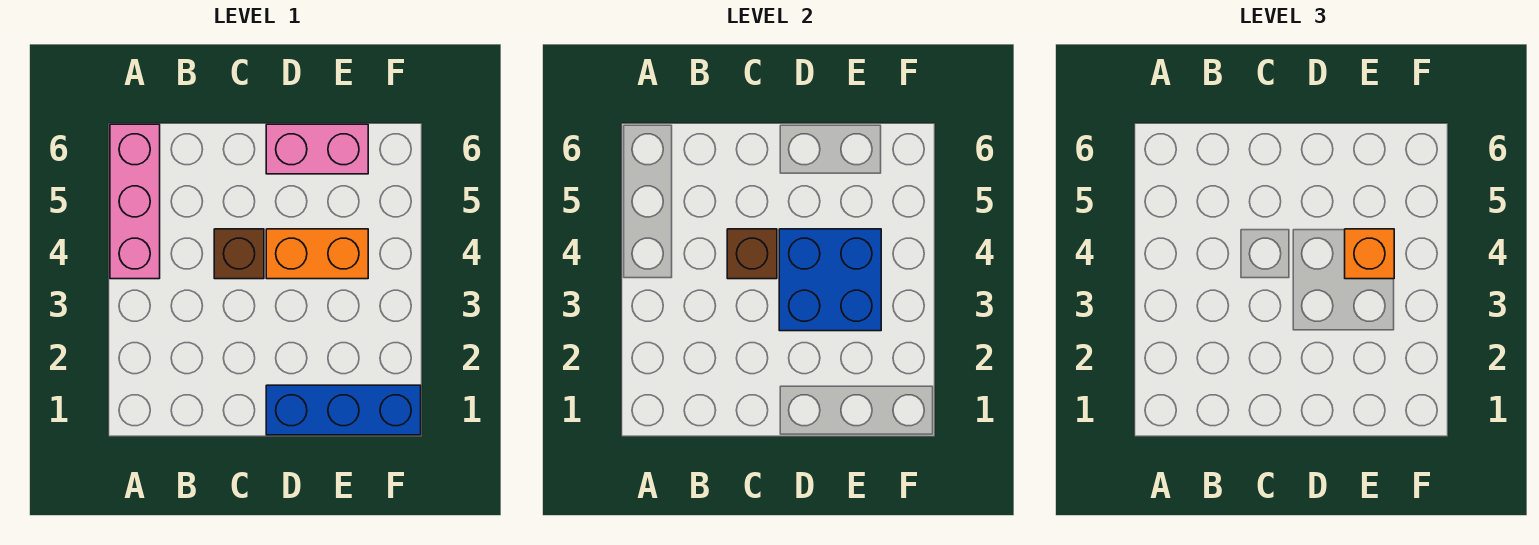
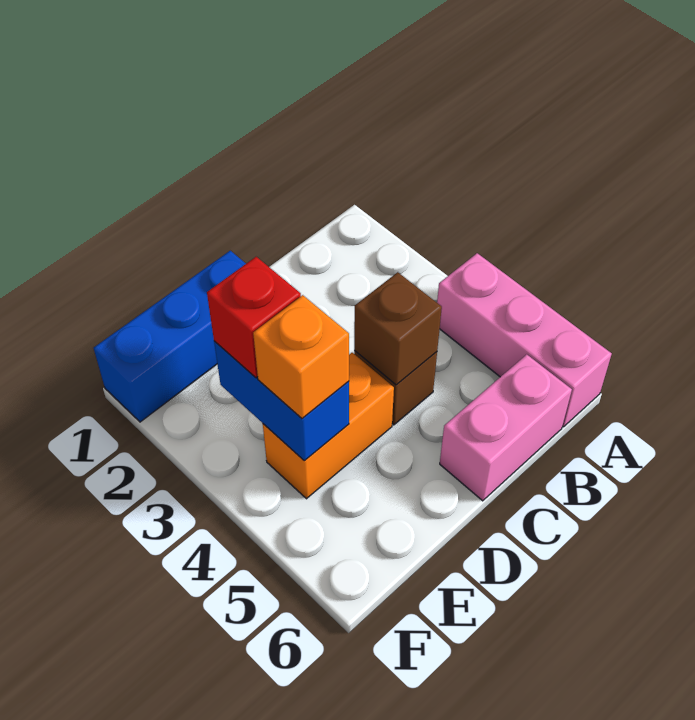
blue brick D3:E4 level 2 -> blue brick E3:E4 level 2
pink brick D6:E6 level 1 -> pink brick B6:C6 level 1
none -> red brick E3 level 3

